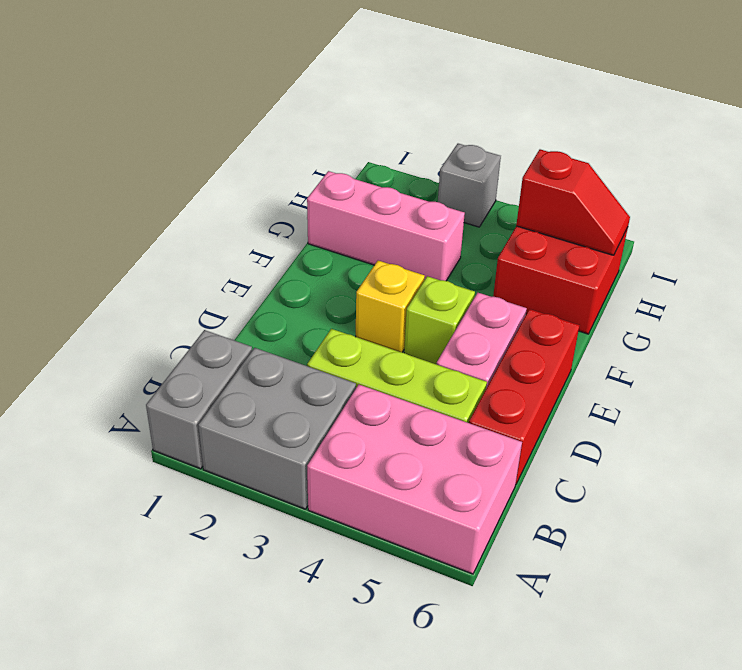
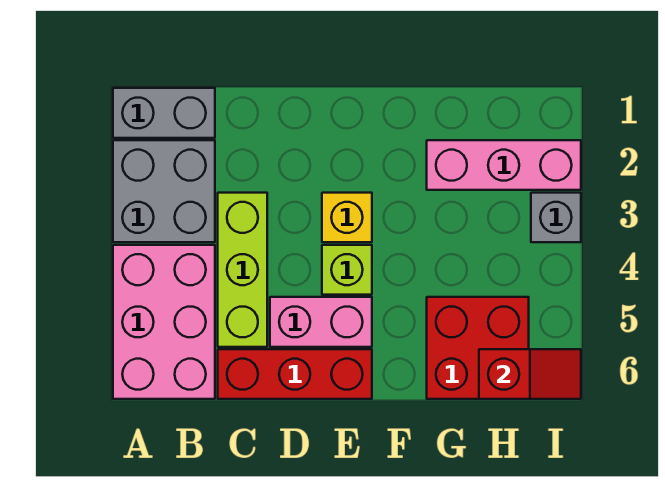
pink brick G1:G3 level 1 -> pink brick G2:I2 level 1
red slope H5:H6 level 2 top 5 -> red slope H6:I6 level 2 top H

